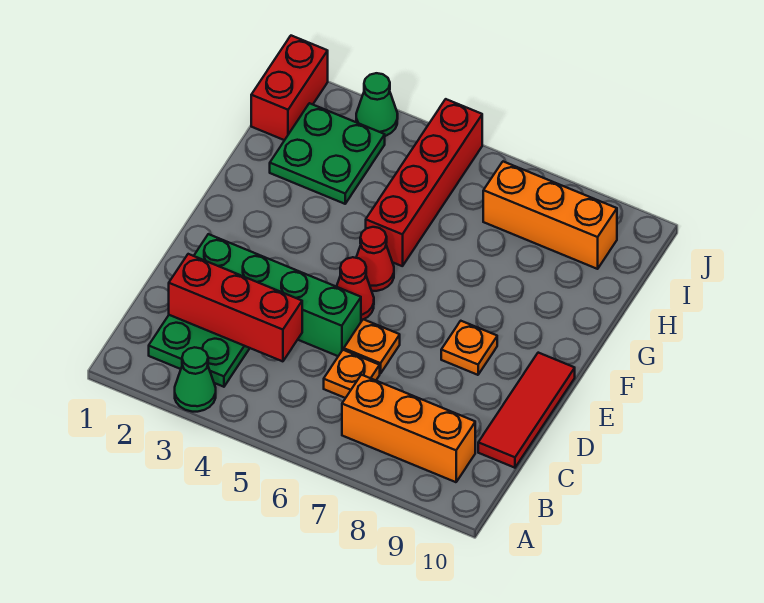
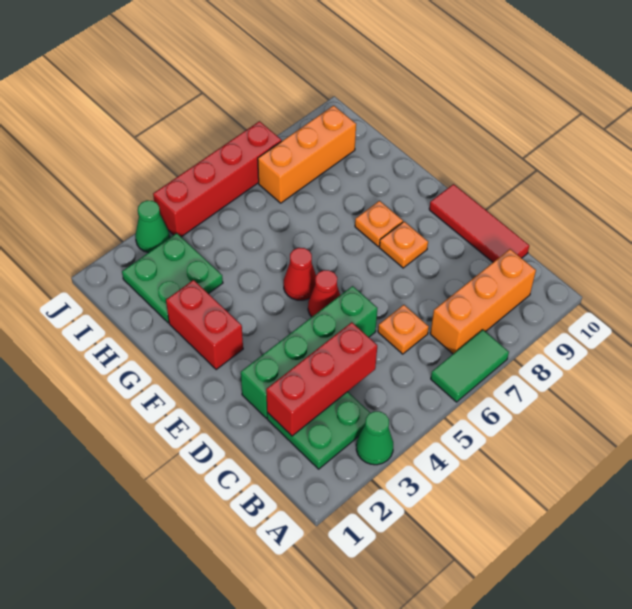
none -> green tile A6:A7 level 1
orange plate D6 level 1 -> orange plate F8 level 1
red brick G5:J5 level 1 -> red brick J4:J7 level 1
red brick I1:J1 level 1 -> red brick F2:G2 level 1

